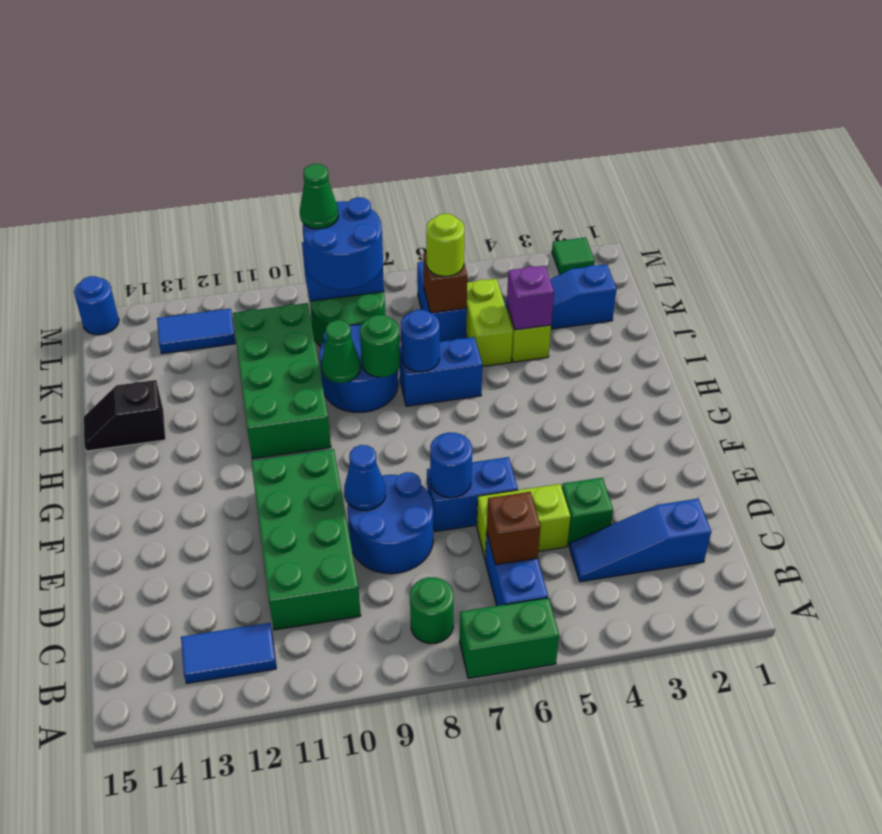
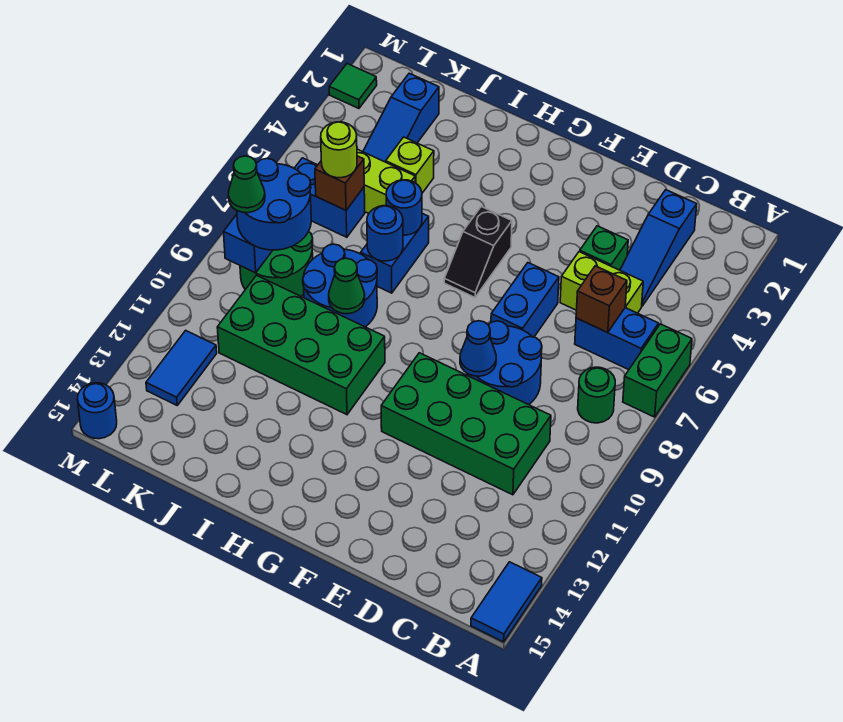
blue tile B12:B13 level 1 -> blue tile A14:A15 level 1
lime brick D5:D6 level 1 -> lime brick C5:D5 level 1
blue round brick E7 level 2 -> blue round brick I6 level 2
green round brick I8 level 2 -> none
black slope I14:I15 level 1 top 14 -> black slope G5:G6 level 1 top 5
purple brick J4 level 2 -> none

